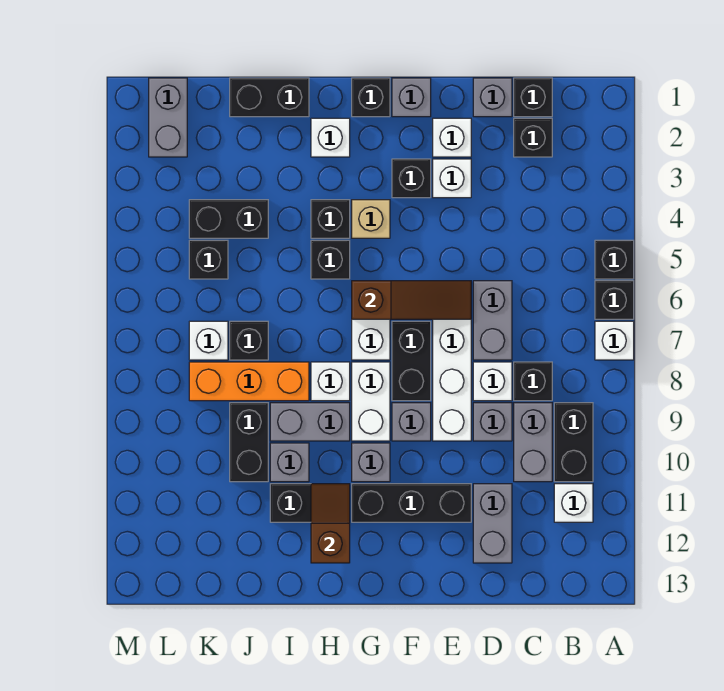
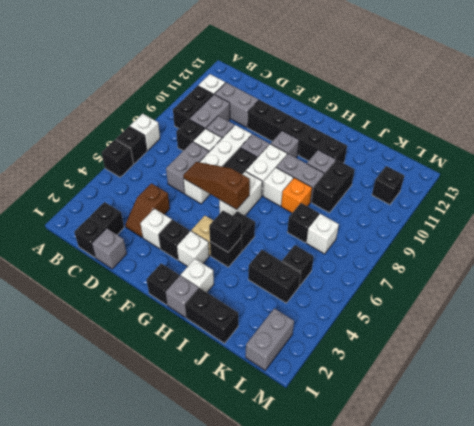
grey brick D11:D12 level 1 -> grey brick C11:D11 level 1
white brick E2 level 1 -> white brick G3 level 1
grey brick F1 level 1 -> grey brick H1 level 1
none -> black brick H4 level 2
brown slope H11:H12 level 2 top 12 -> brown slope D3:D4 level 1 top 4
orange brick I8:K8 level 1 -> orange brick I8 level 1
none -> black brick L11 level 1

